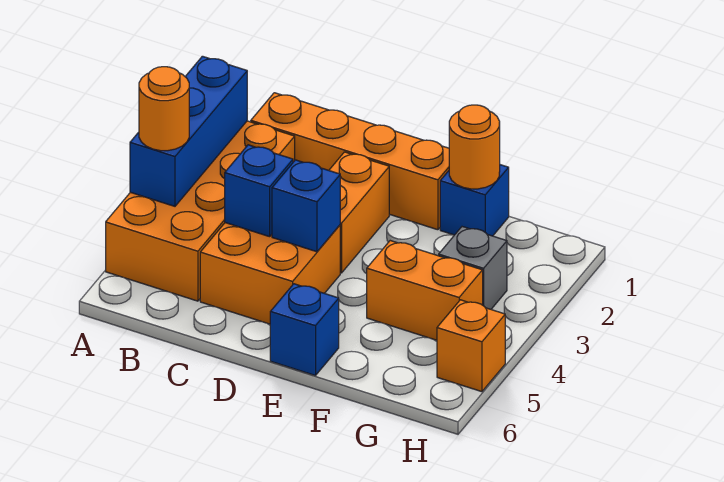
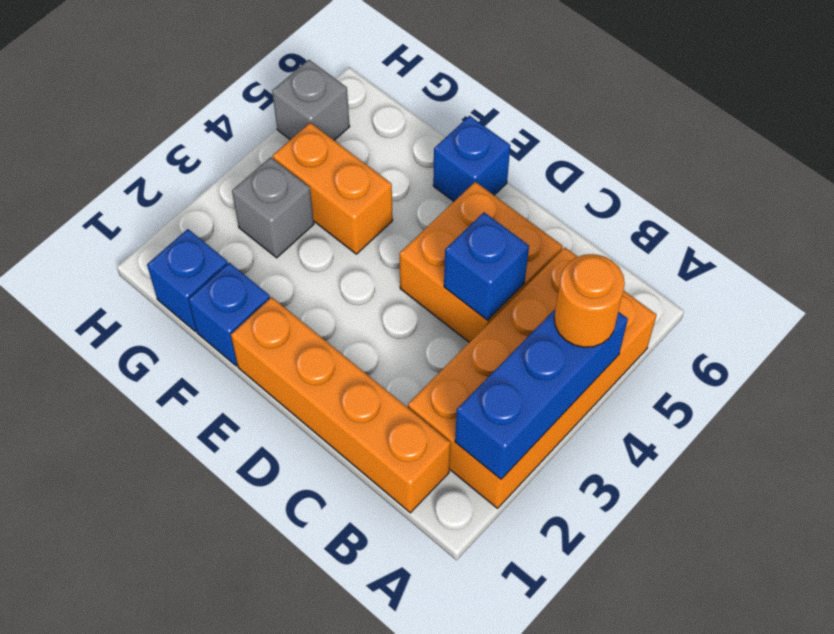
orange brick D2:D3 level 1 -> none
blue brick D4 level 2 -> blue brick G1 level 1
orange round brick F1 level 2 -> none
orange brick H5 level 1 -> grey brick H5 level 1

